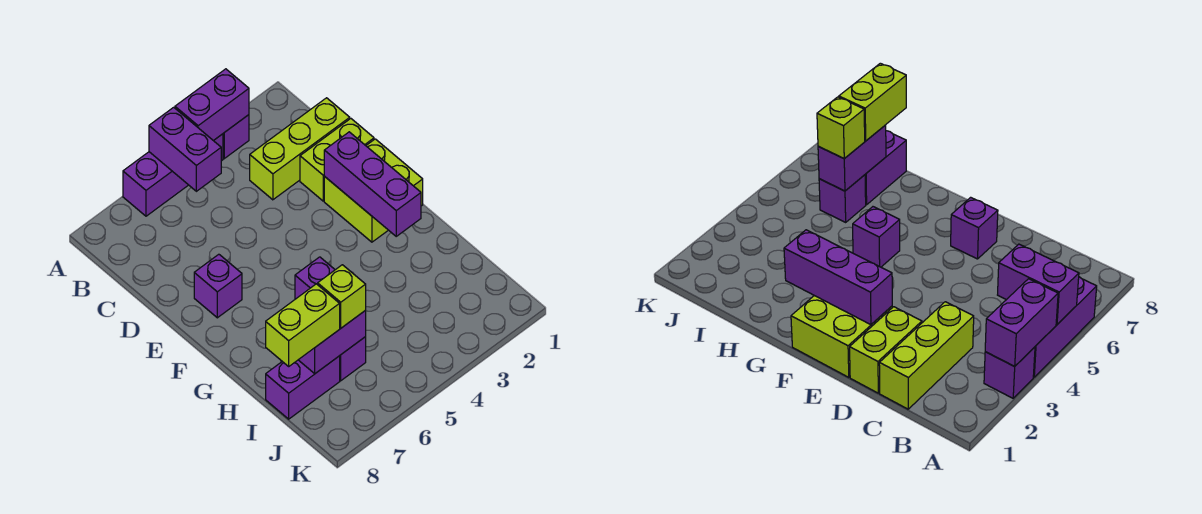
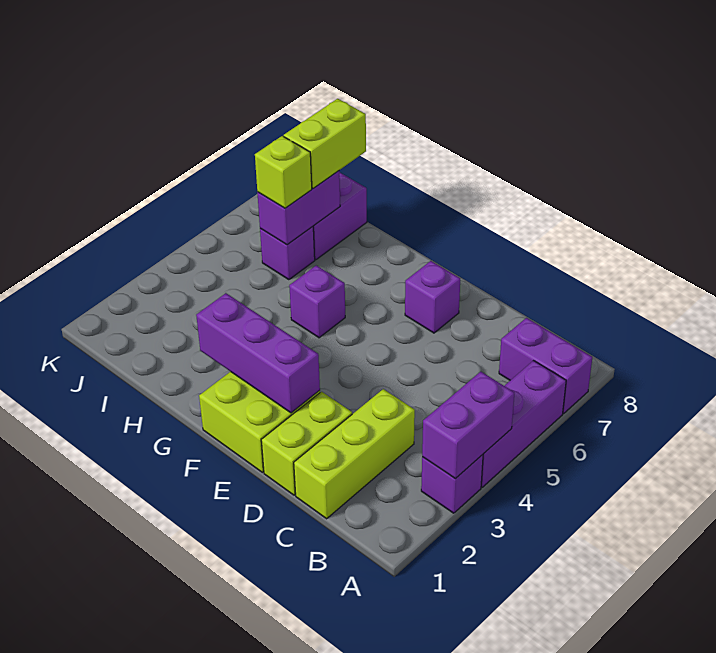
purple brick A5:B5 level 2 -> purple brick A7:B7 level 1

